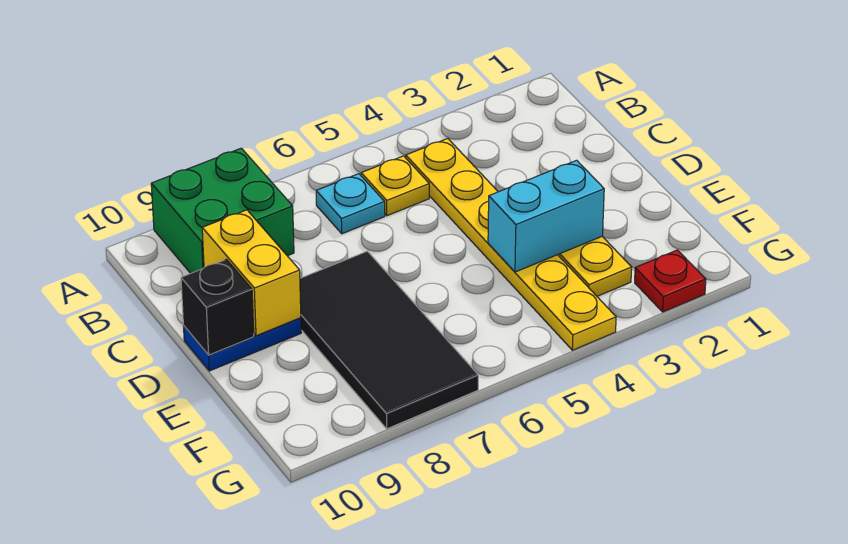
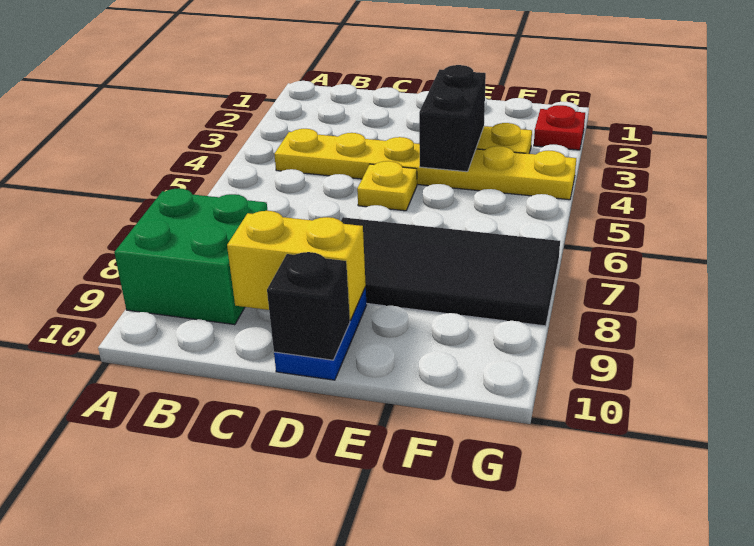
yellow plate B5 level 1 -> yellow plate D5 level 1
cyan plate B6 level 1 -> none
cyan brick E3:E4 level 2 -> black brick E3:E4 level 2

